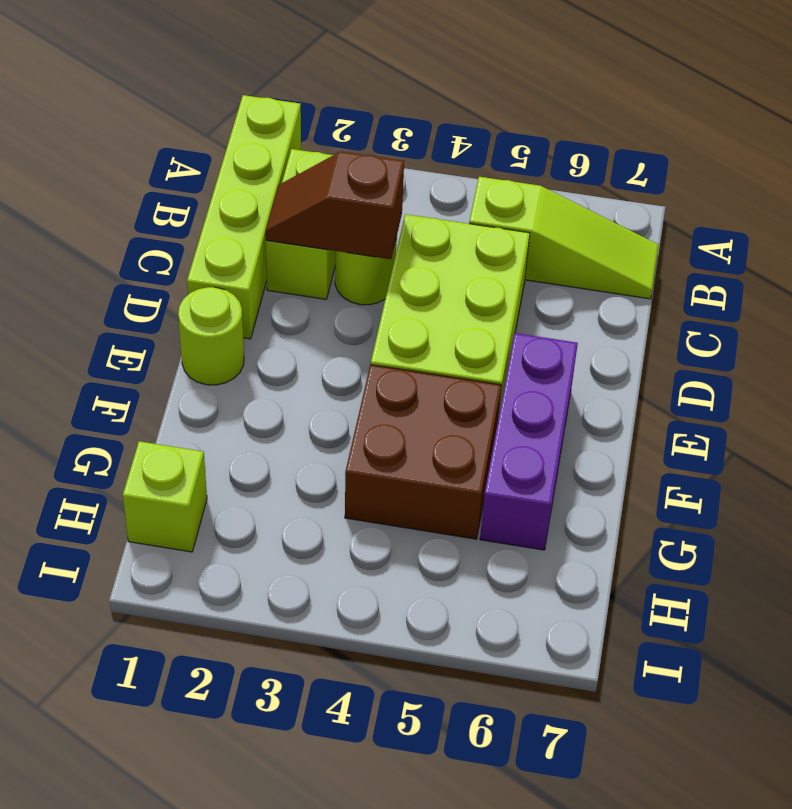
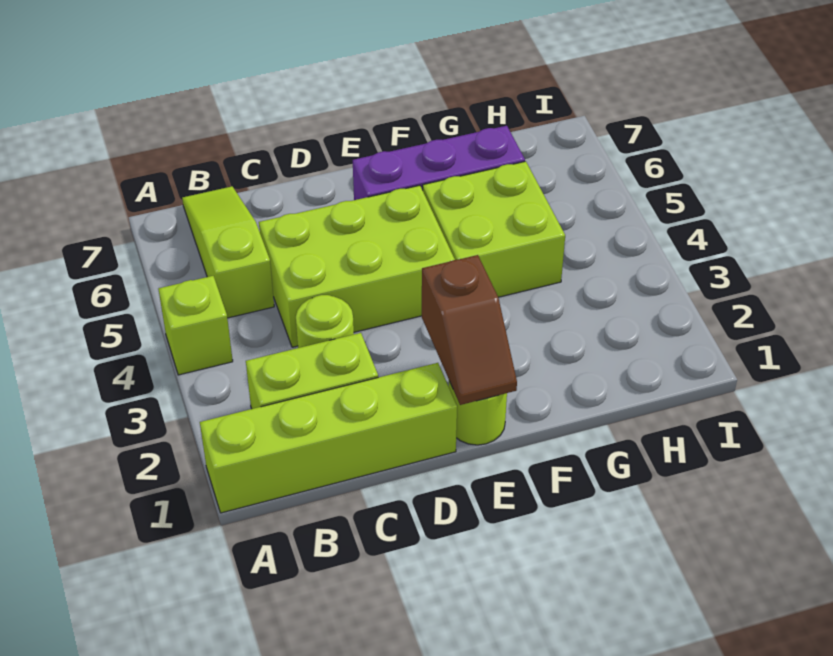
brown slope C2:C3 level 2 top 3 -> brown slope E1:E2 level 2 top 2
brown brick F4:G5 level 1 -> lime brick F4:G5 level 1
lime brick H1 level 1 -> lime brick A4 level 1

